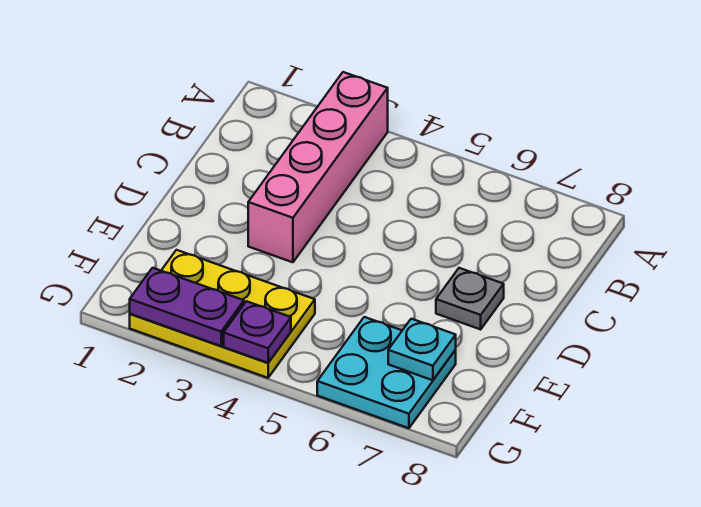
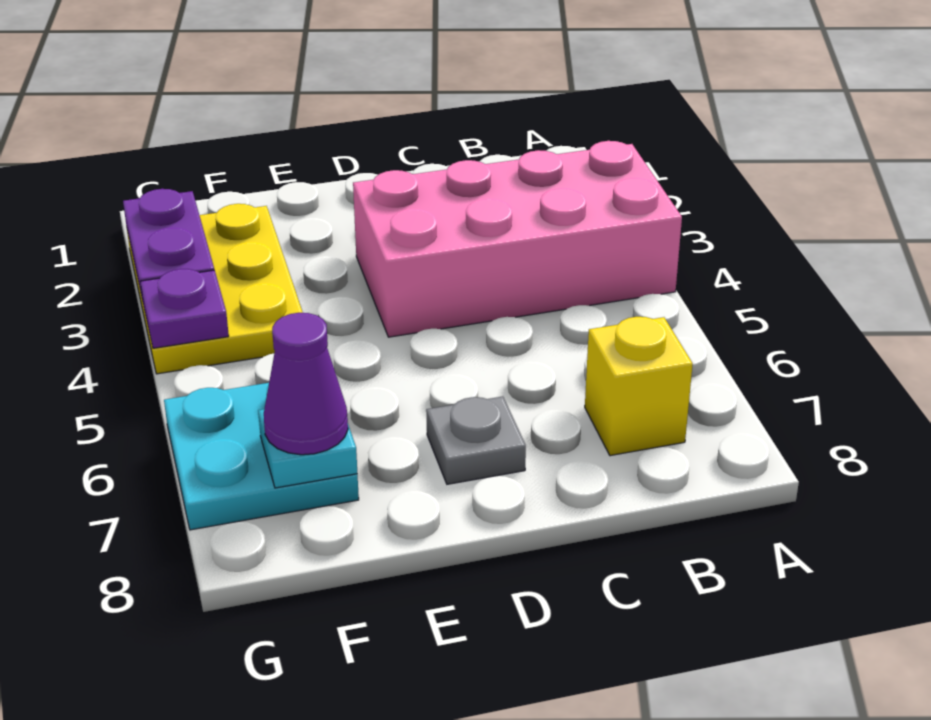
pink brick A3:D3 level 1 -> pink brick A3:D4 level 1
none -> yellow brick B7 level 1
none -> purple cone F7 level 3

